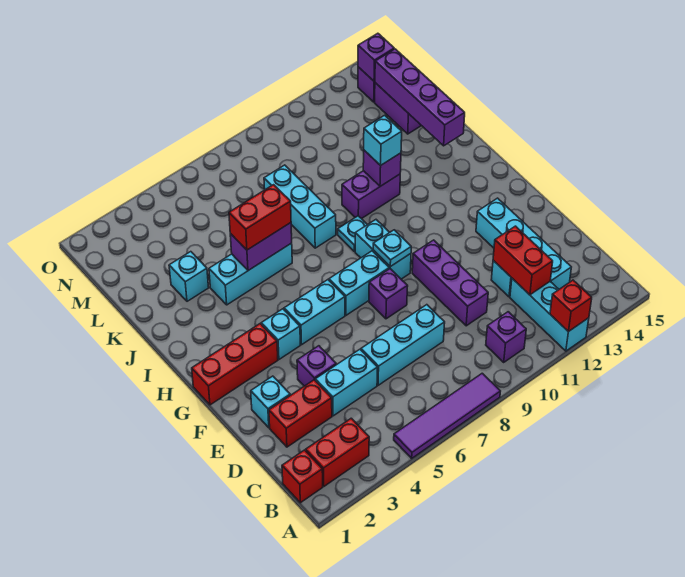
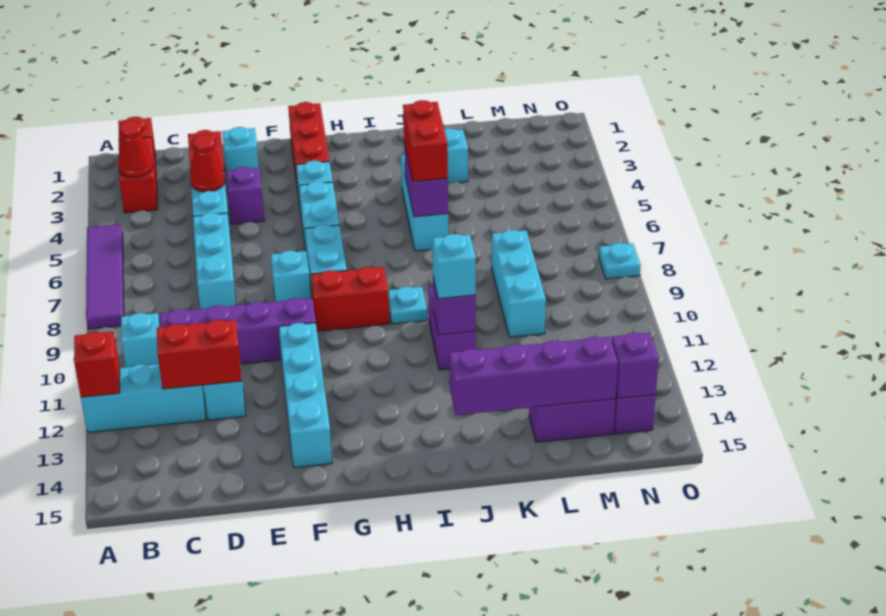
none -> red cone B3 level 2
purple brick B10 level 1 -> cyan brick B10 level 1
cyan brick C13:F13 level 1 -> cyan brick F11:F14 level 1
none -> red cone D4 level 2
purple brick D10:F10 level 1 -> purple brick C10:F10 level 1
purple brick F8 level 1 -> cyan brick F8 level 1
cyan brick G9:H9 level 1 -> red brick G9:H9 level 1
cyan plate G9 level 2 -> cyan plate O8 level 1
cyan brick J8:L8 level 1 -> cyan brick L8:L10 level 1

